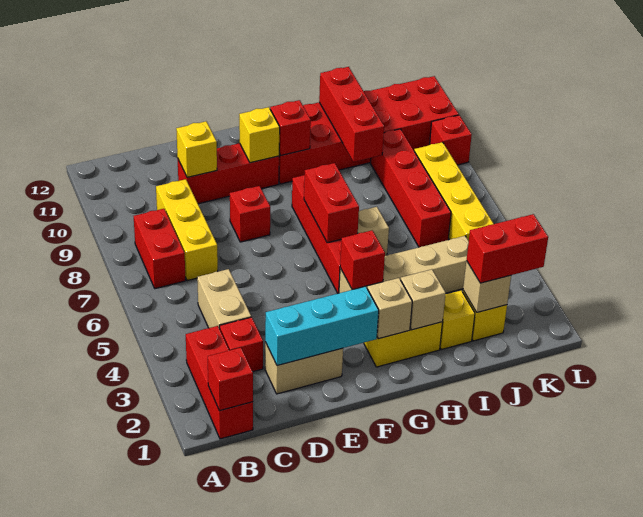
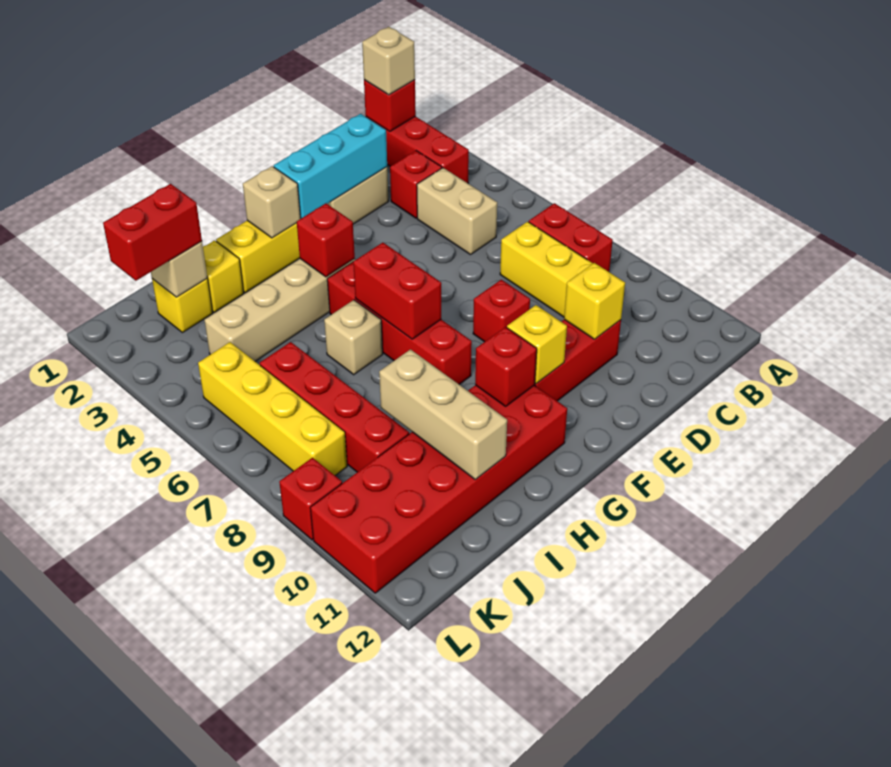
tan brick H2 level 2 -> tan brick B1 level 3
red brick I9:I11 level 2 -> tan brick I9:I11 level 2

